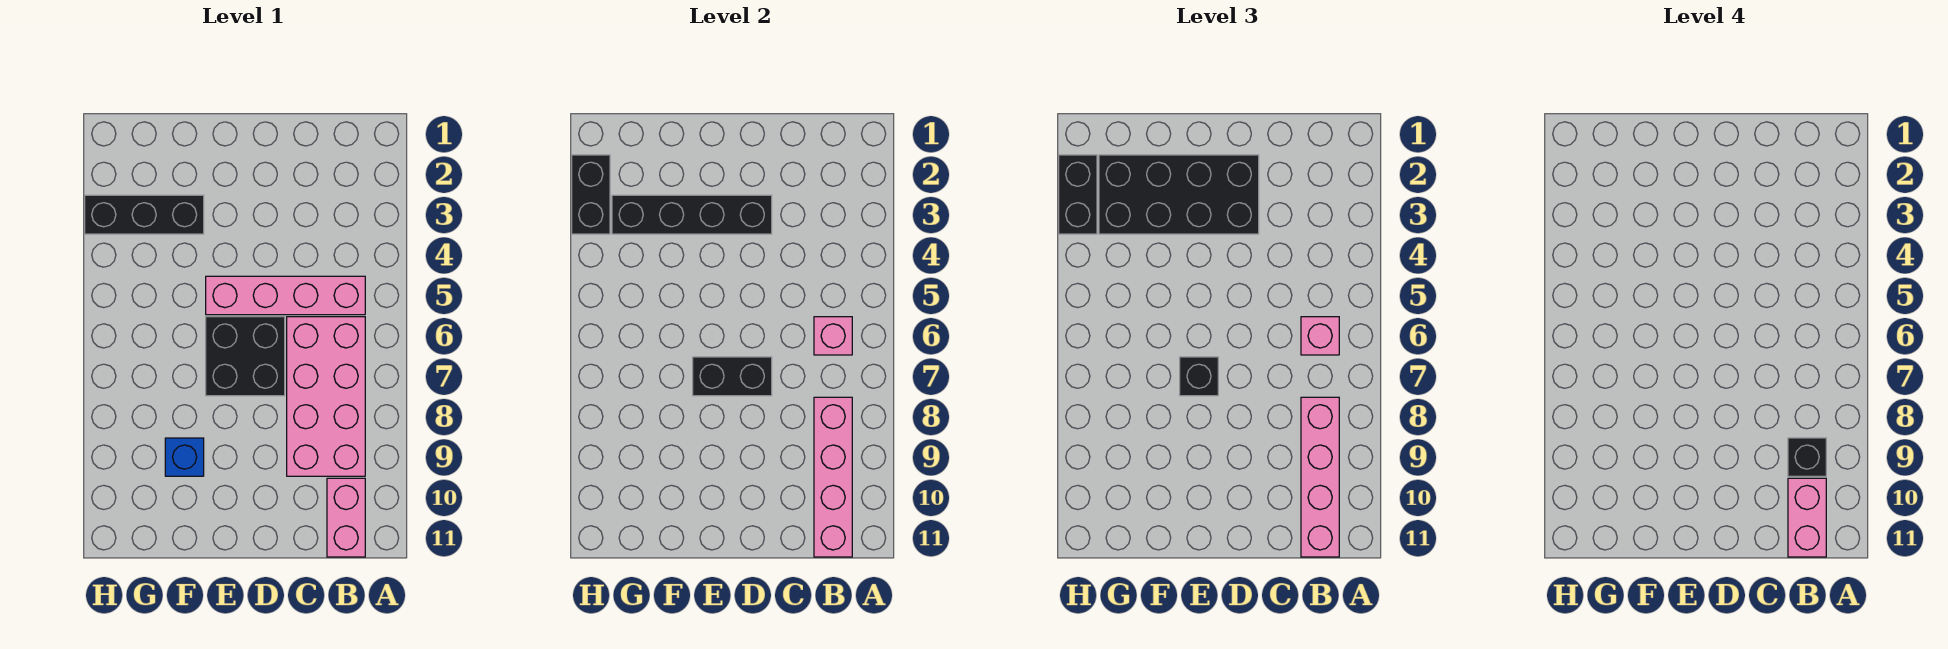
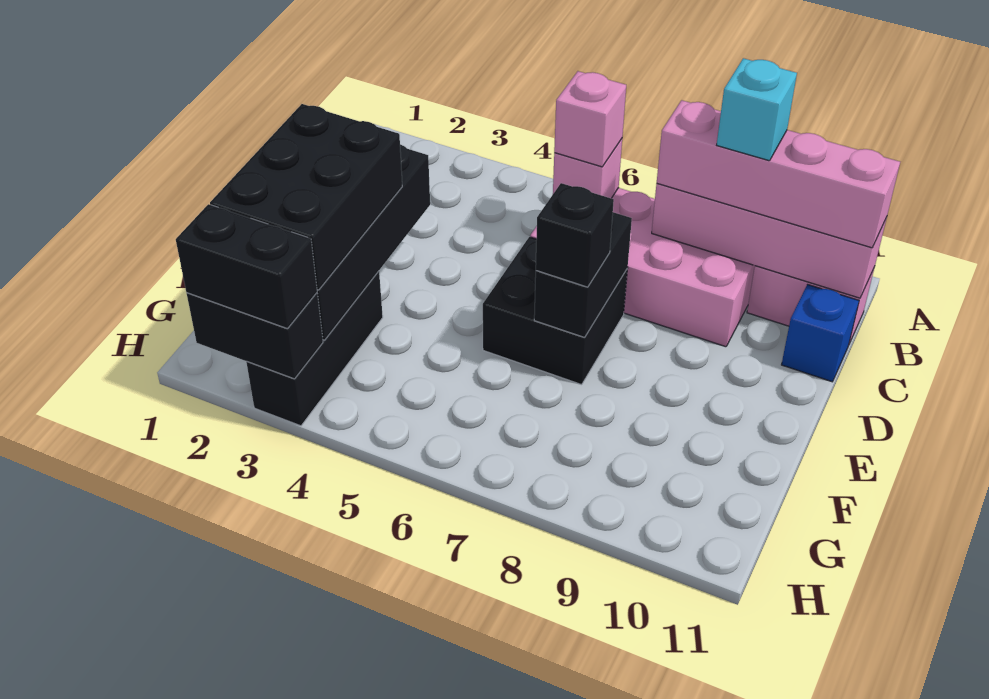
pink brick B5:E5 level 1 -> none
black brick B9 level 4 -> cyan brick B9 level 4
pink brick B10:B11 level 4 -> none
black brick D2:G3 level 3 -> black brick E2:G3 level 3
blue brick F9 level 1 -> blue brick C11 level 1

